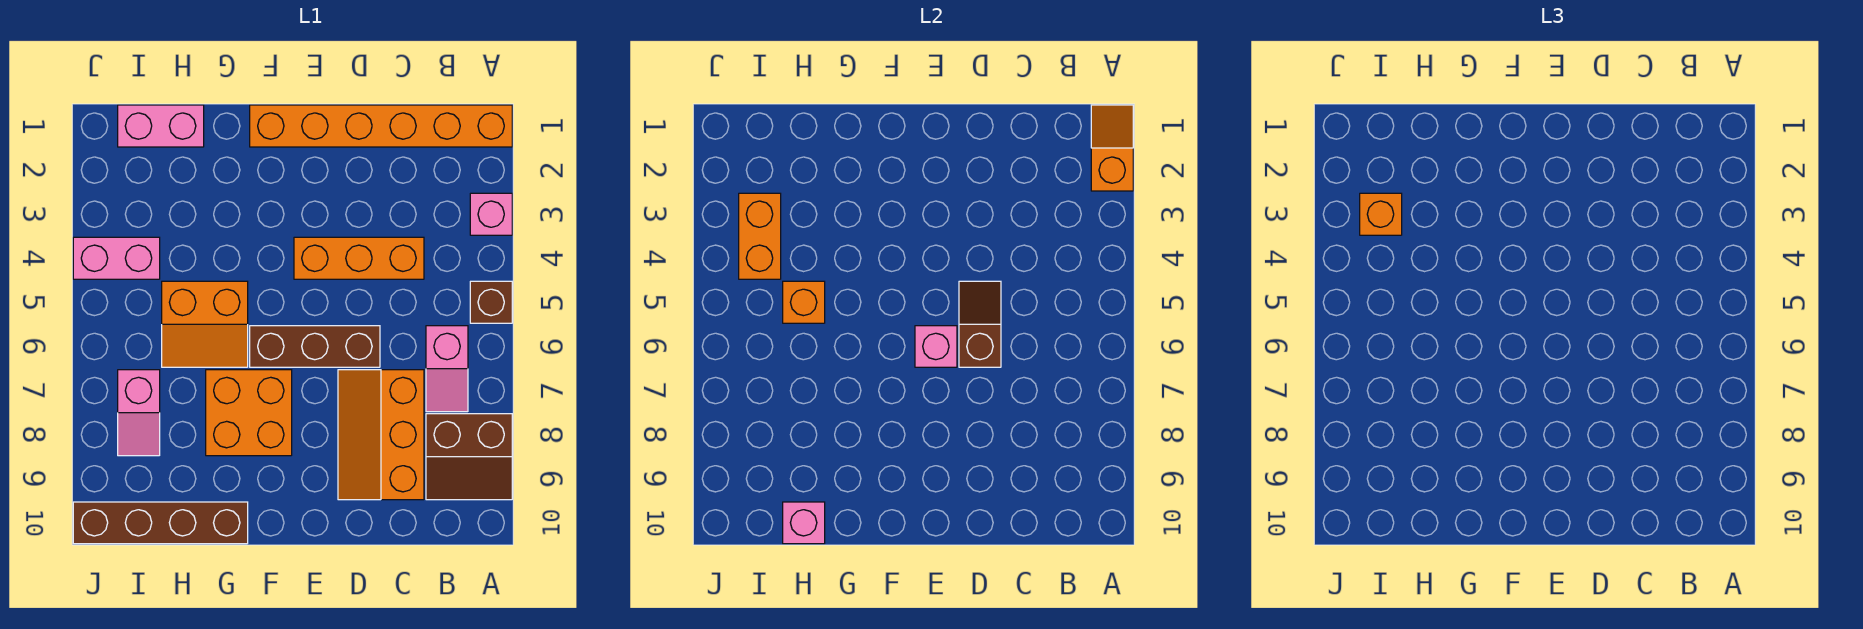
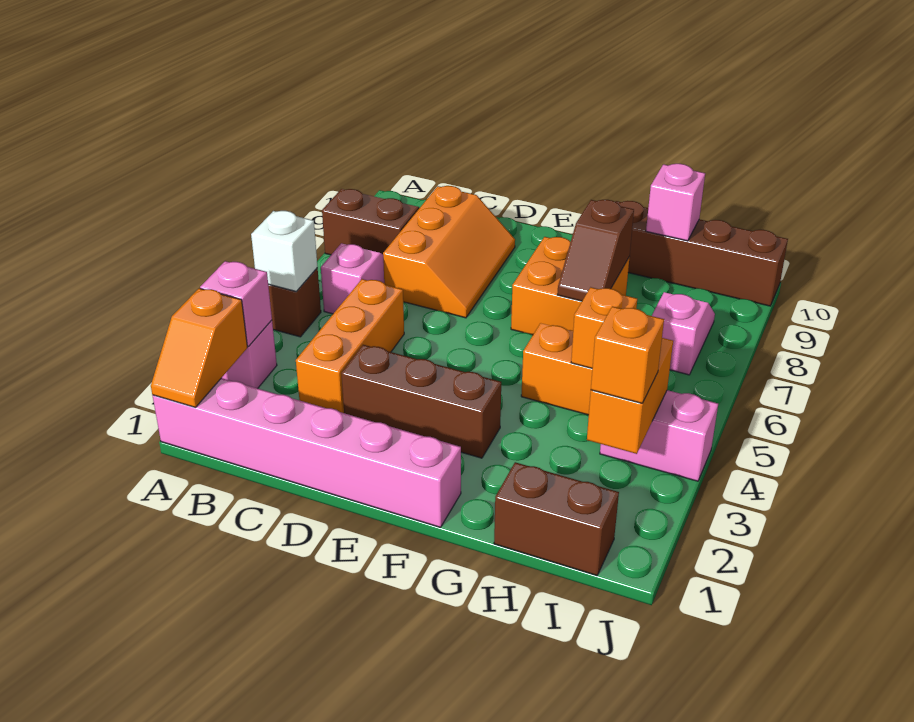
orange brick A1:F1 level 1 -> pink brick A1:F1 level 1
none -> white brick A5 level 2
orange brick C4:E4 level 1 -> orange brick C3:C5 level 1
brown slope D5:D6 level 2 top 6 -> brown slope G7:G8 level 2 top 8
brown brick D6:F6 level 1 -> brown brick D3:F3 level 1
pink brick E6 level 2 -> pink brick A3 level 2
pink brick H1:I1 level 1 -> brown brick H1:I1 level 1

